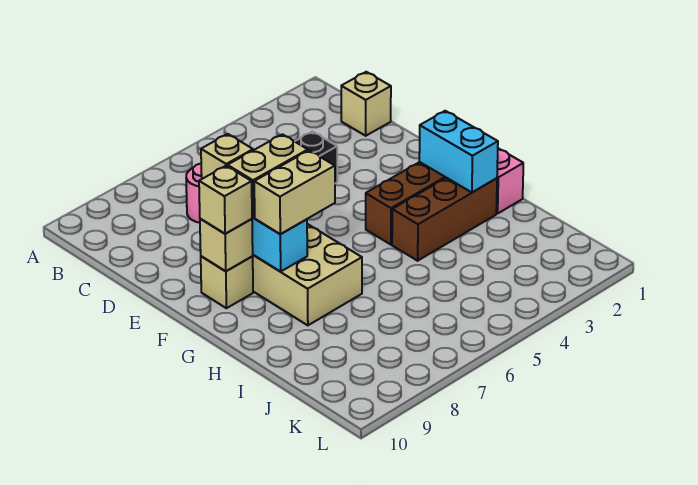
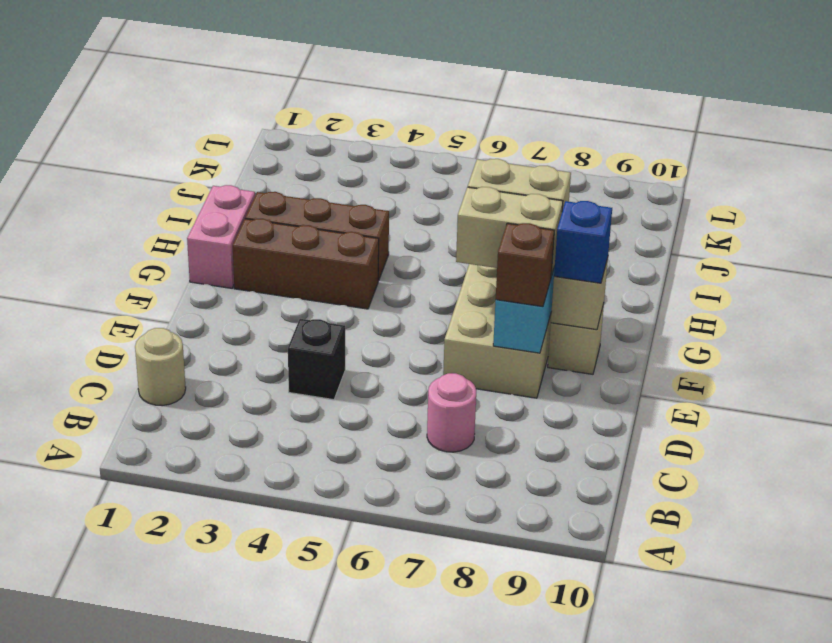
tan brick C1 level 1 -> tan round brick C1 level 1
tan brick E8 level 3 -> brown brick E8 level 3
tan brick F9 level 3 -> blue brick F9 level 3
cyan brick G2:H2 level 2 -> none

